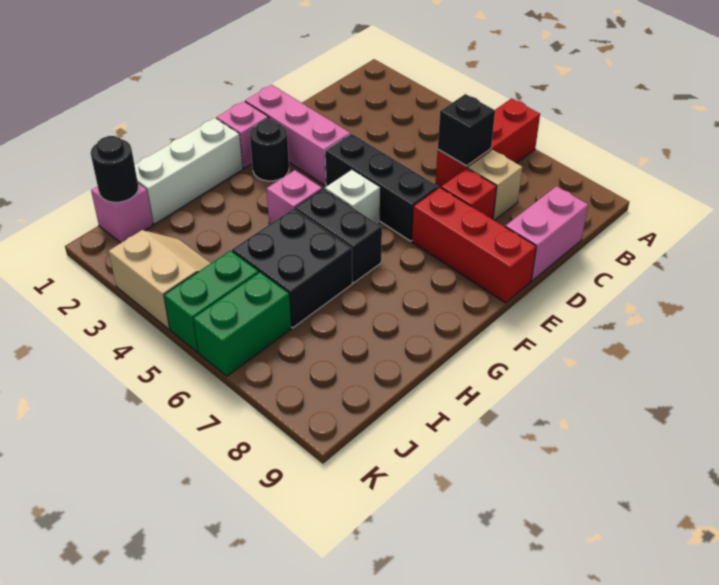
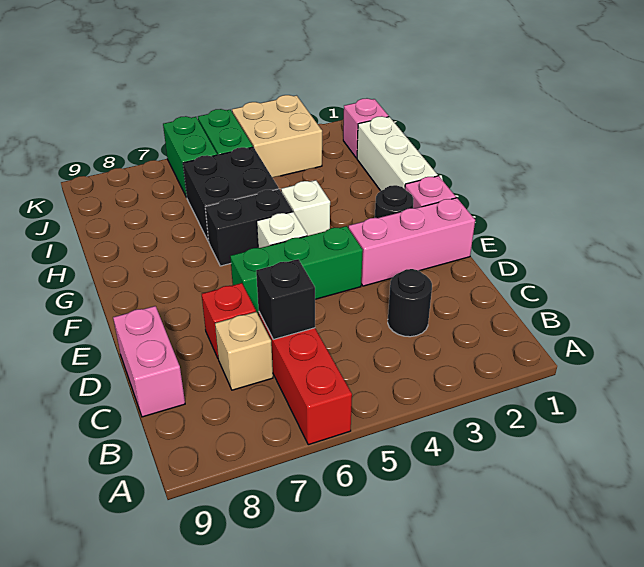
black brick E4:E6 level 1 -> green brick E4:E6 level 1
red brick E7:E9 level 1 -> none
pink brick G4 level 1 -> white brick G4 level 1
black round brick J1 level 2 -> black round brick C3 level 1
tan slope J3:K4 level 1 top K -> tan brick J3:K4 level 1

